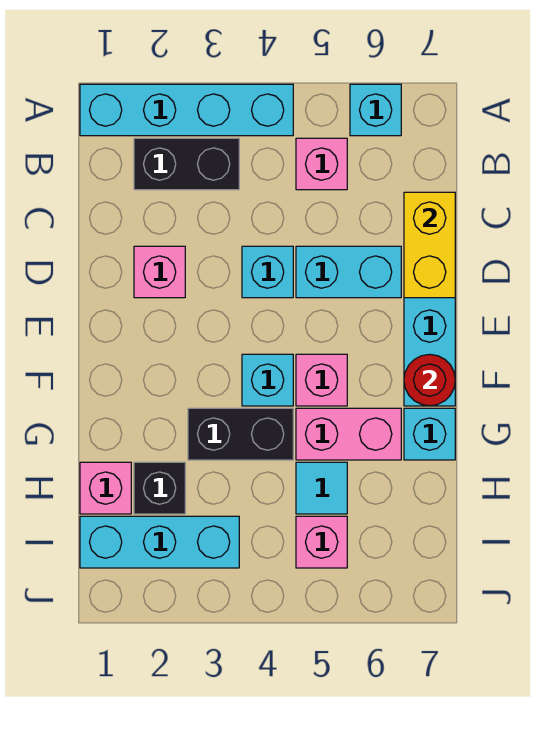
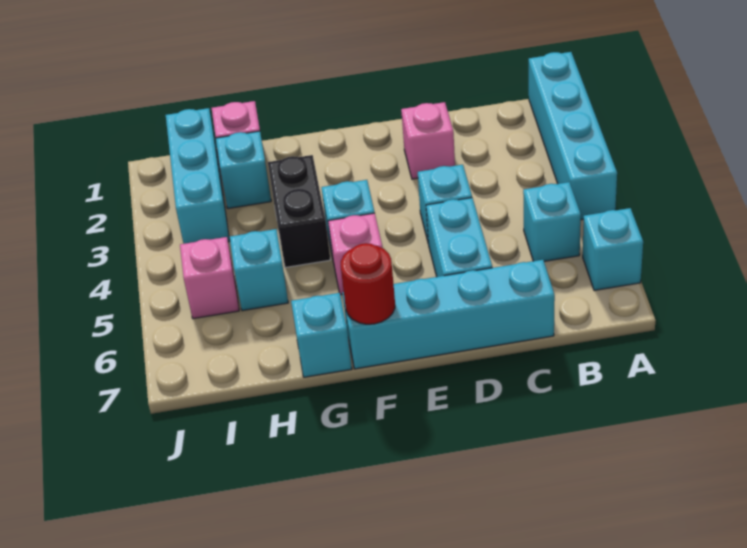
black brick B2:B3 level 1 -> none
pink brick B5 level 1 -> cyan brick B5 level 1
yellow brick C7:D7 level 2 -> none
pink brick G5:G6 level 1 -> none
black brick H2 level 1 -> cyan brick H2 level 1
cyan tile H5 level 1 -> cyan brick H5 level 1

